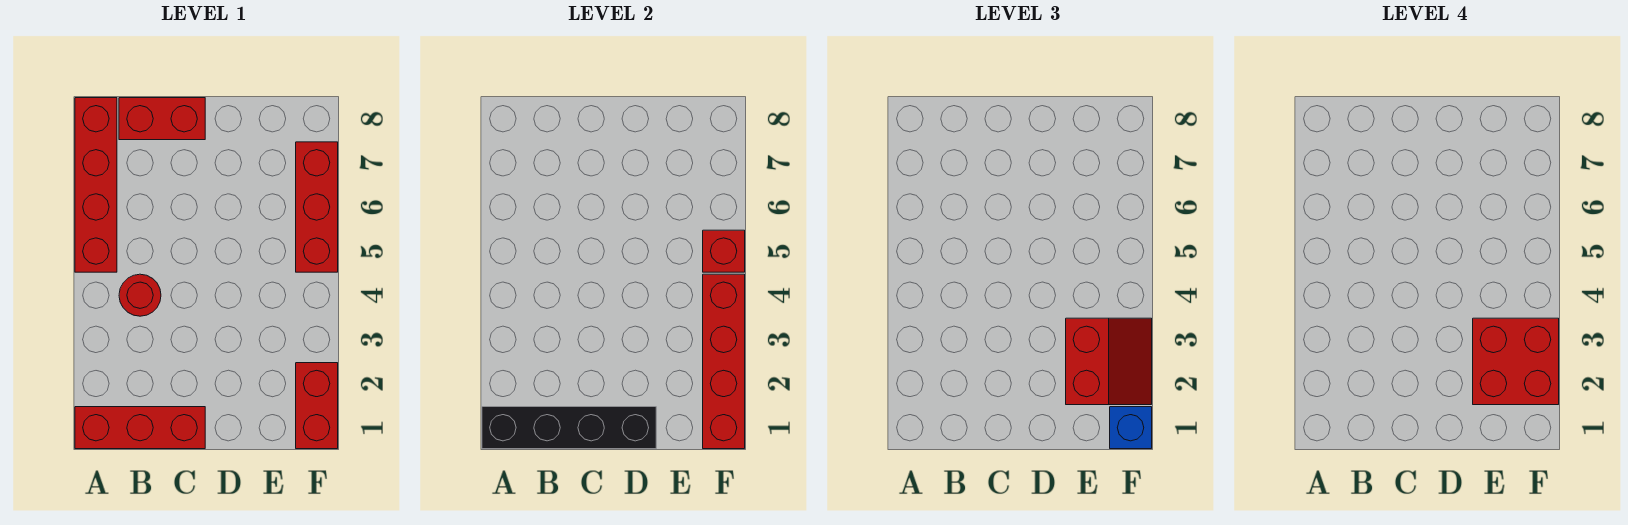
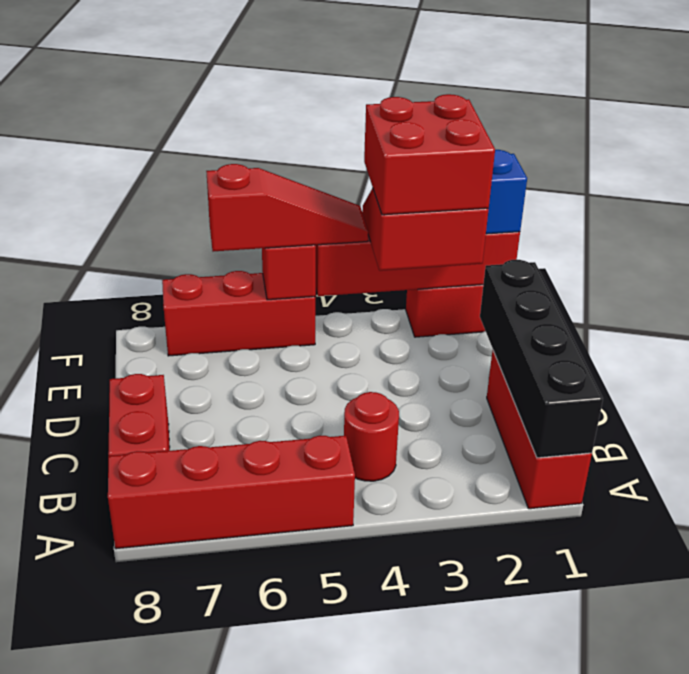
none -> red slope F4:F6 level 3 top 6

